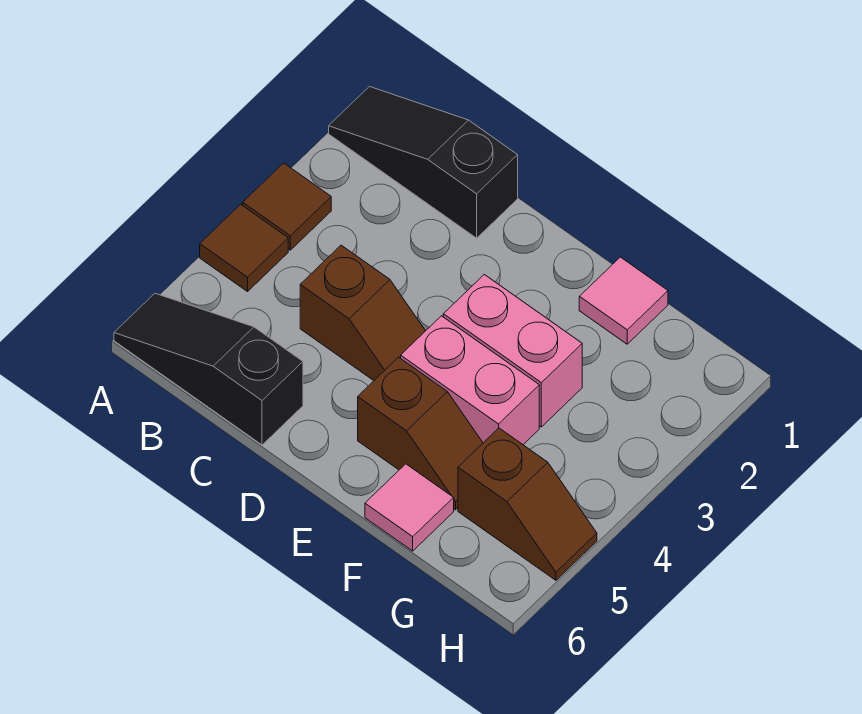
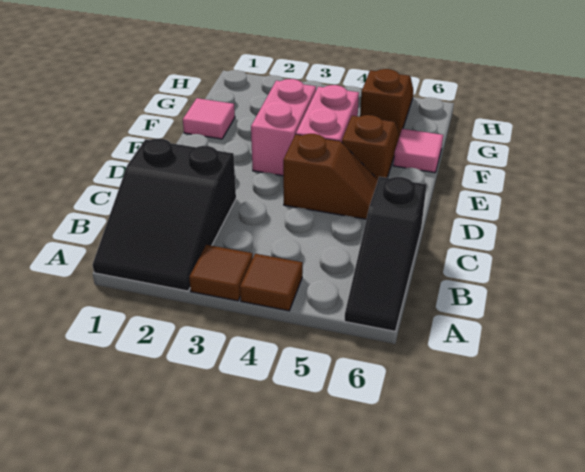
black slope A1:C1 level 1 top C -> black slope A1:C2 level 1 top C
brown slope C4:D4 level 1 top C -> brown slope D4:D5 level 1 top 4

